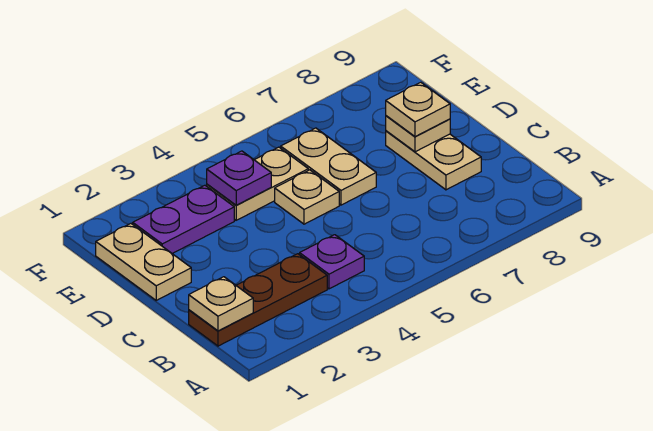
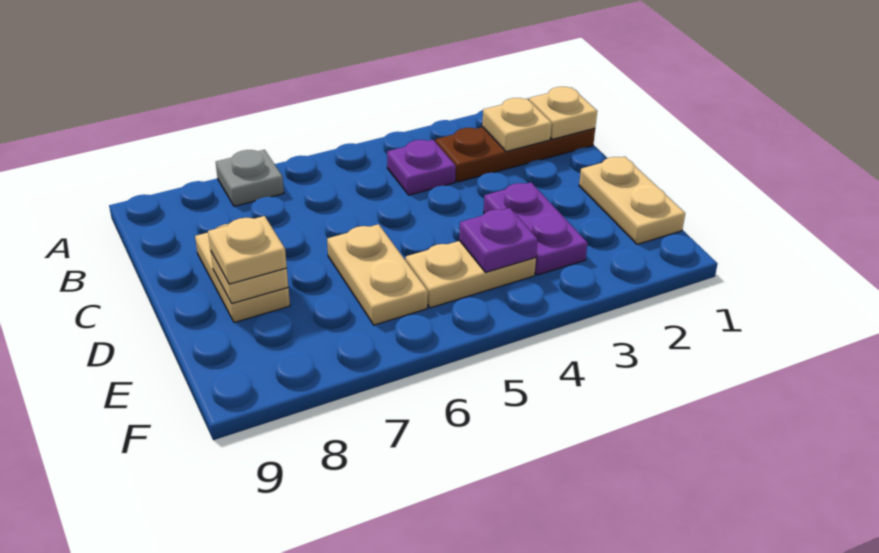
none -> grey plate A7 level 1
tan plate D5 level 1 -> tan plate B2 level 2
purple plate E2:E3 level 1 -> purple plate D3:E3 level 1

